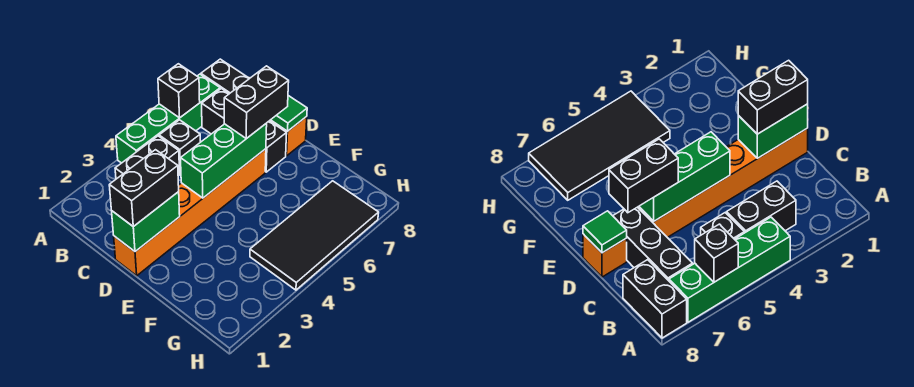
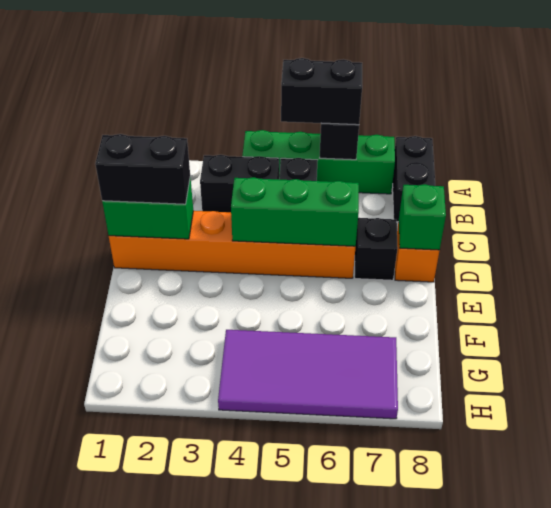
black brick B7:D7 level 1 -> black brick D7 level 1
black brick D6:D7 level 3 -> black brick A5:A6 level 3
green tile D8 level 2 -> green brick D8 level 2
black tile G4:H7 level 1 -> purple tile G4:H7 level 1

